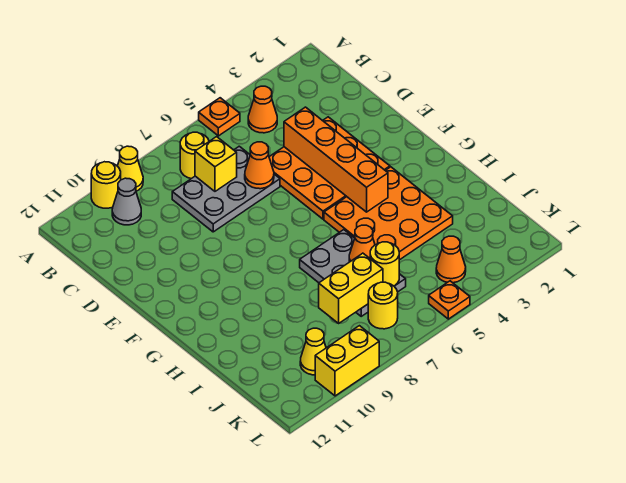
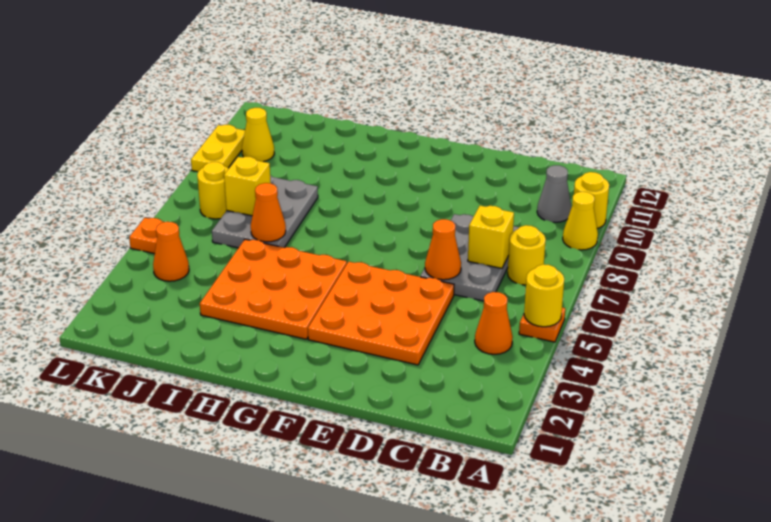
orange brick D4:G4 level 2 -> none
grey plate H6:J7 level 1 -> grey plate I6:J8 level 1
yellow round brick J6 level 2 -> yellow round brick A5 level 2
yellow brick J7:J8 level 2 -> yellow brick J7 level 2
yellow brick L9:L10 level 1 -> yellow plate L9:L10 level 1

